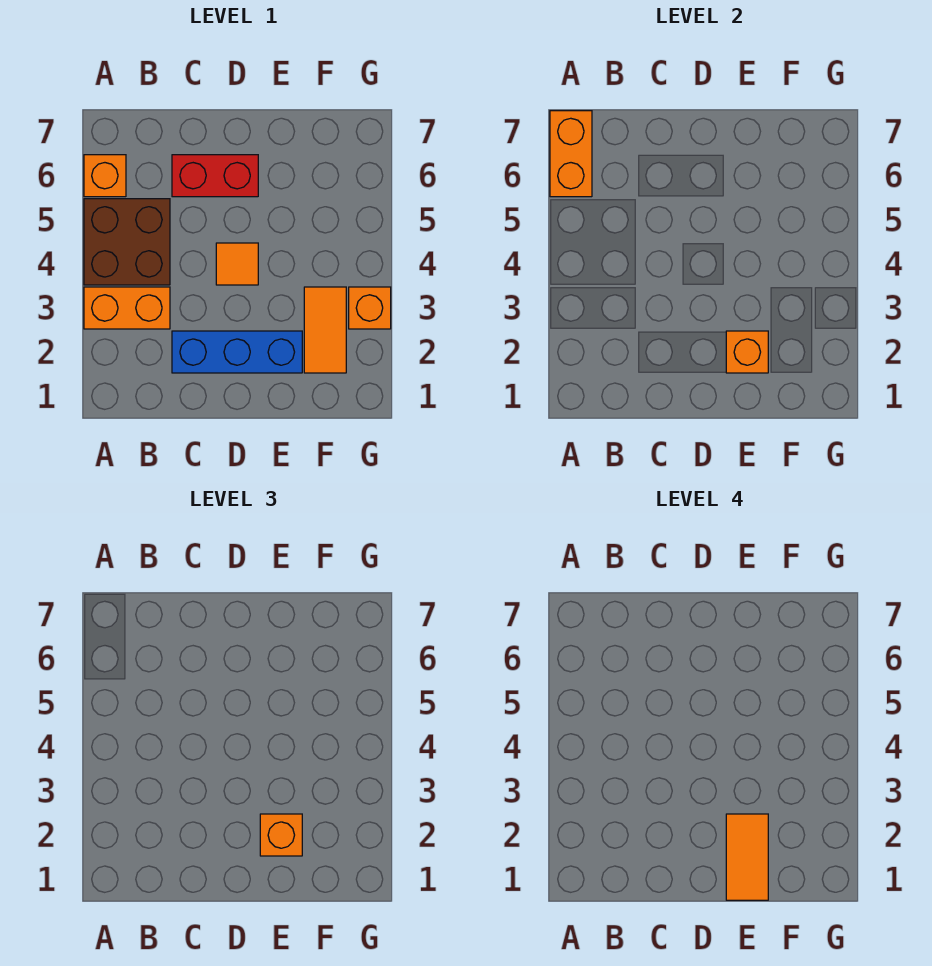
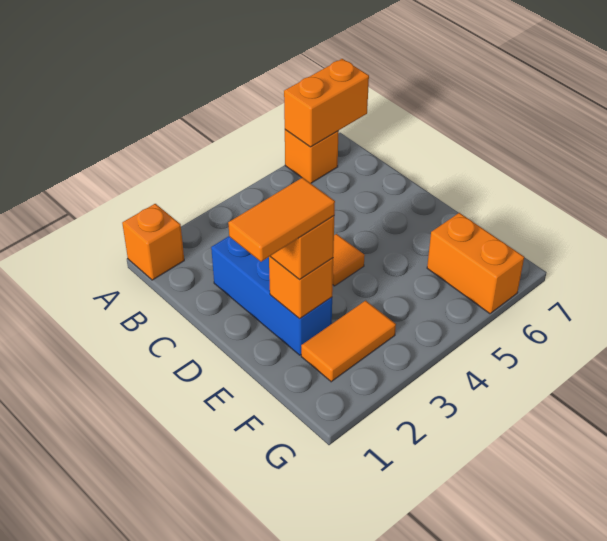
orange brick A3:B3 level 1 -> orange brick F6:G6 level 1
brown brick A4:B5 level 1 -> none
red brick C6:D6 level 1 -> none
orange brick G3 level 1 -> orange brick A1 level 1

